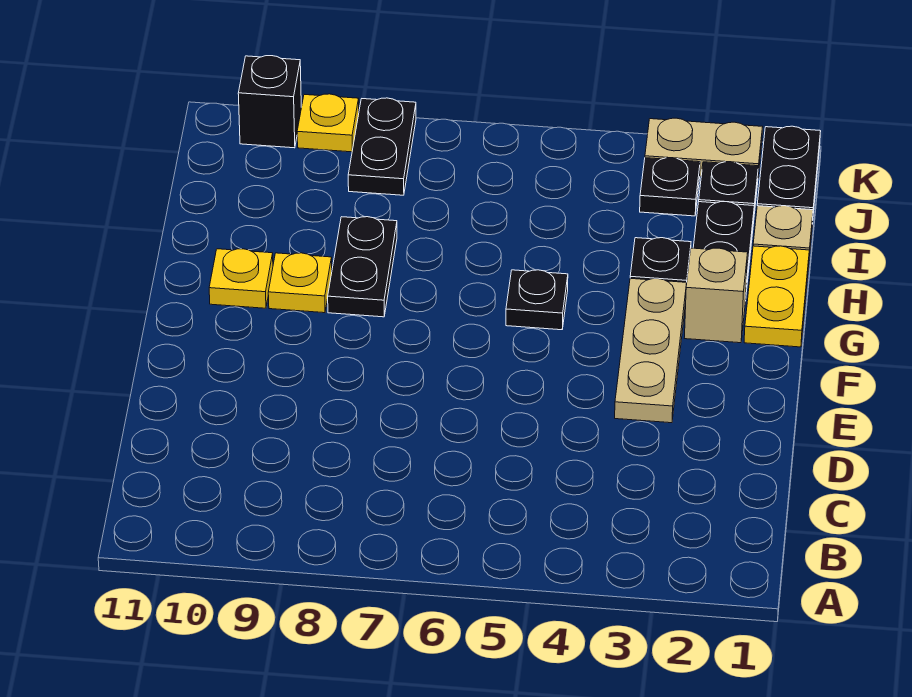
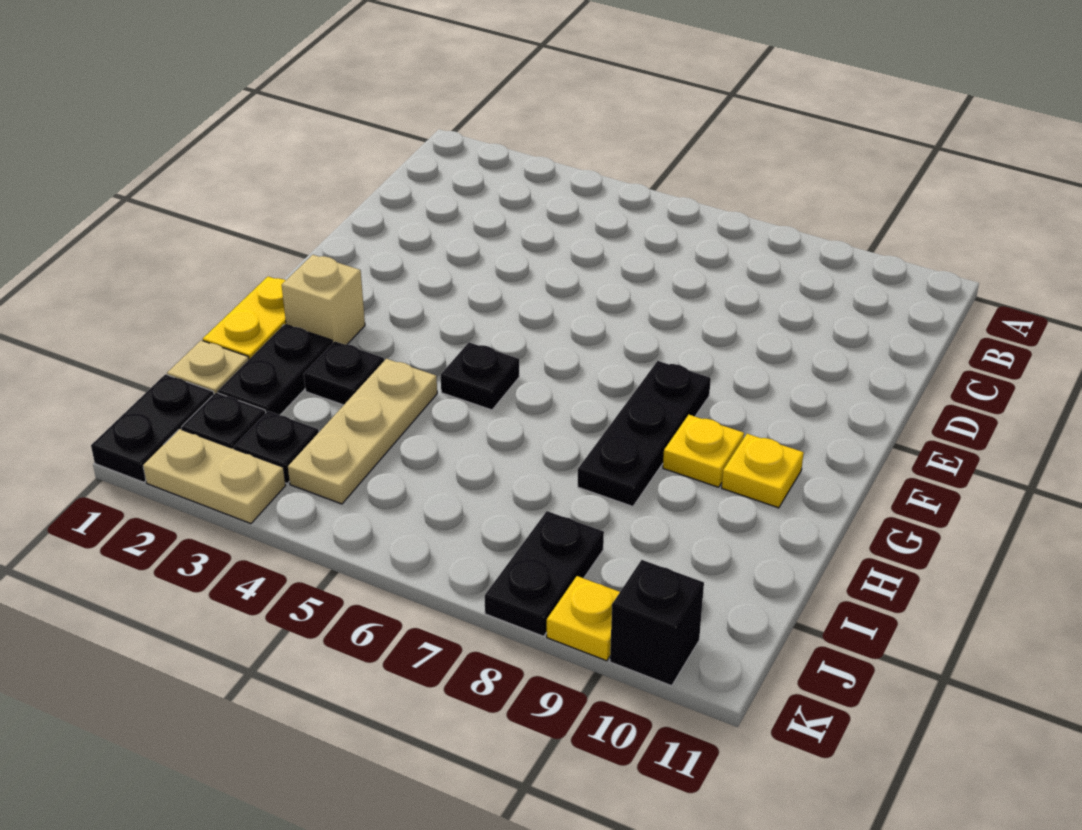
tan plate E3:G3 level 1 -> tan plate H4:J4 level 1
black plate G8:H8 level 1 -> black plate F8:H8 level 1

